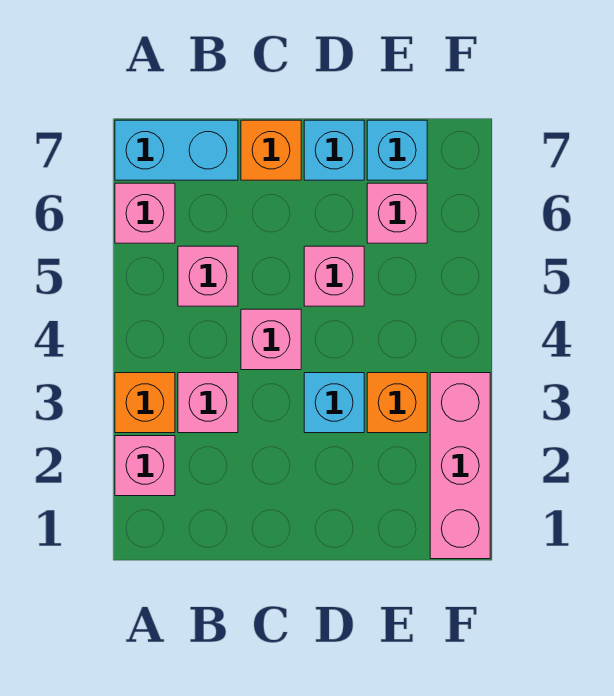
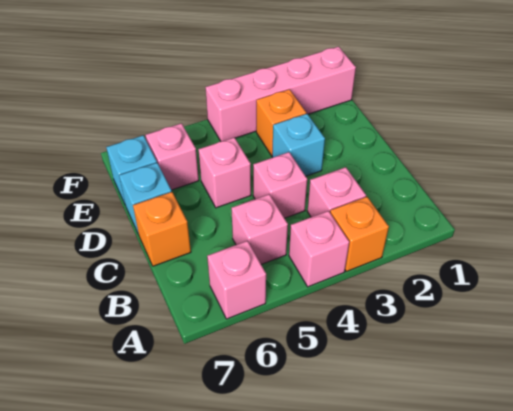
pink brick A2 level 1 -> pink brick A4 level 1
cyan brick A7:B7 level 1 -> none
pink brick F1:F3 level 1 -> pink brick F1:F4 level 1

